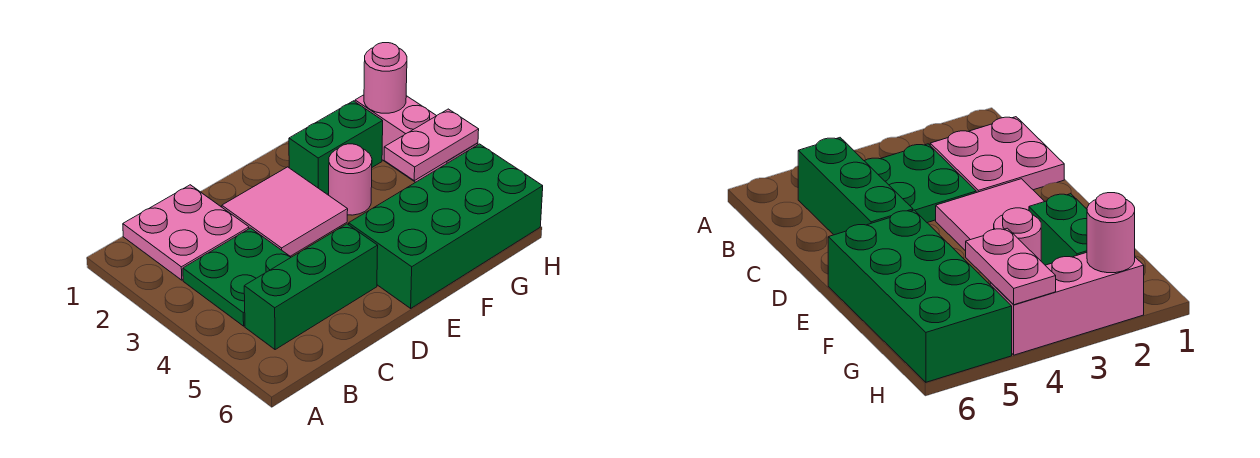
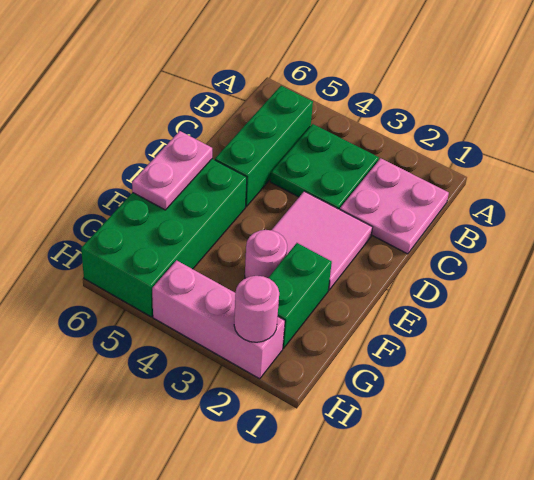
pink plate G4:H4 level 2 -> pink plate E6:F6 level 2

